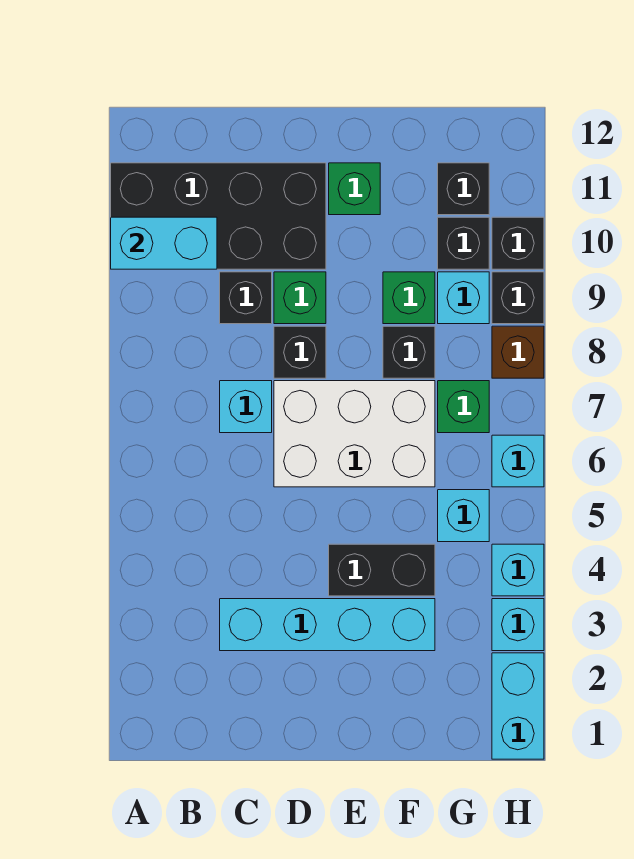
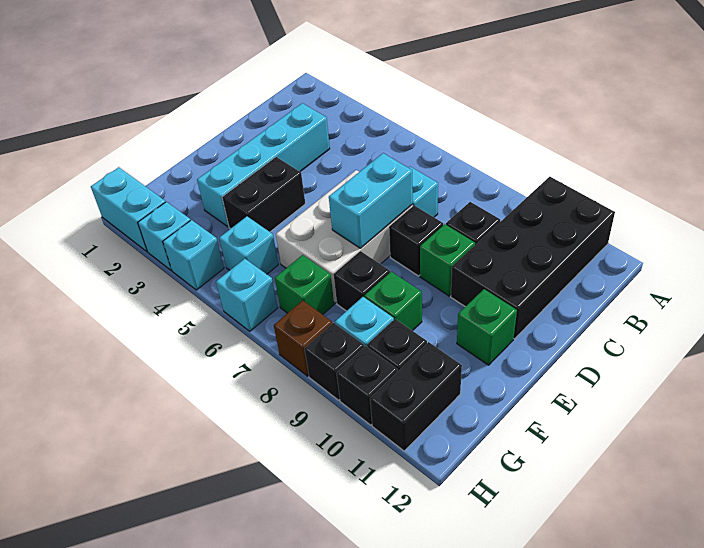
cyan brick A10:B10 level 2 -> cyan brick D7:E7 level 2
black brick G11 level 1 -> black brick G11:H11 level 1

